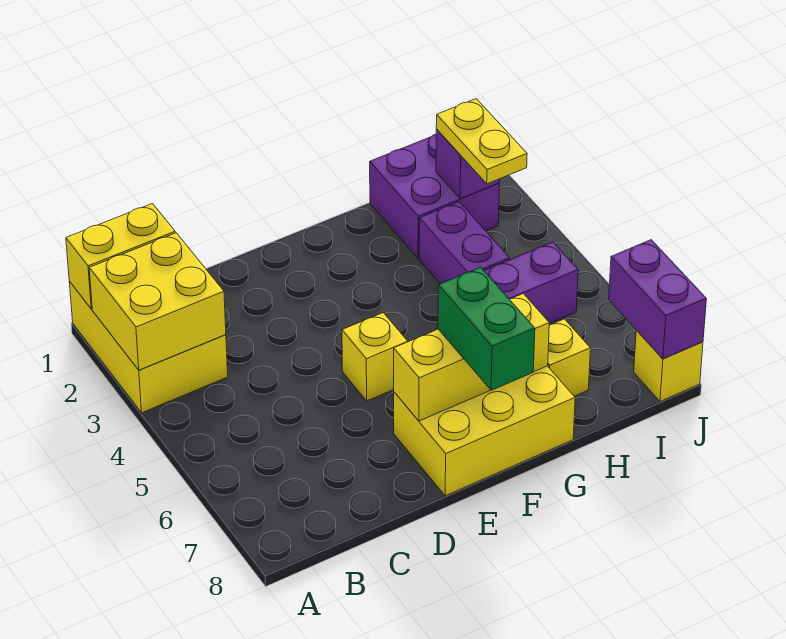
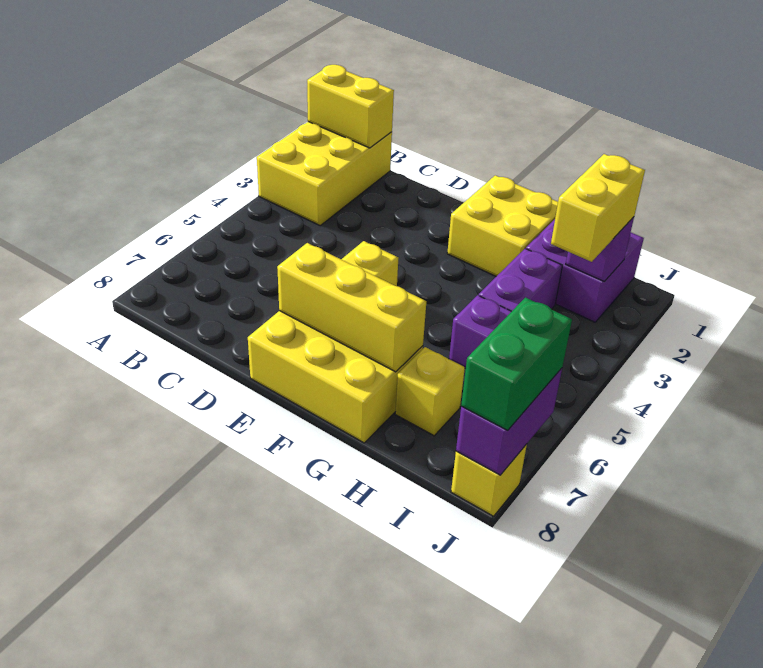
yellow brick A2:B3 level 2 -> yellow brick F1:G2 level 1
green brick F7:F8 level 3 -> green brick J7:J8 level 3
yellow plate I2:I3 level 3 -> yellow brick I2:I3 level 3

